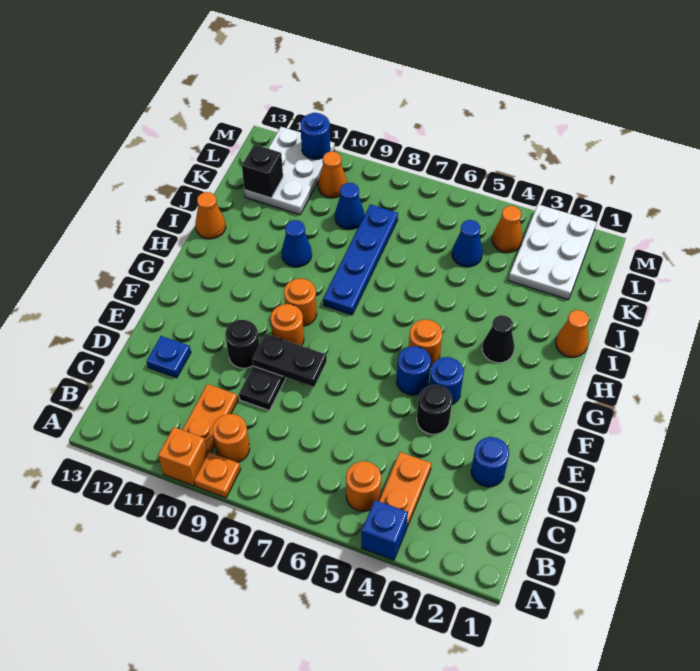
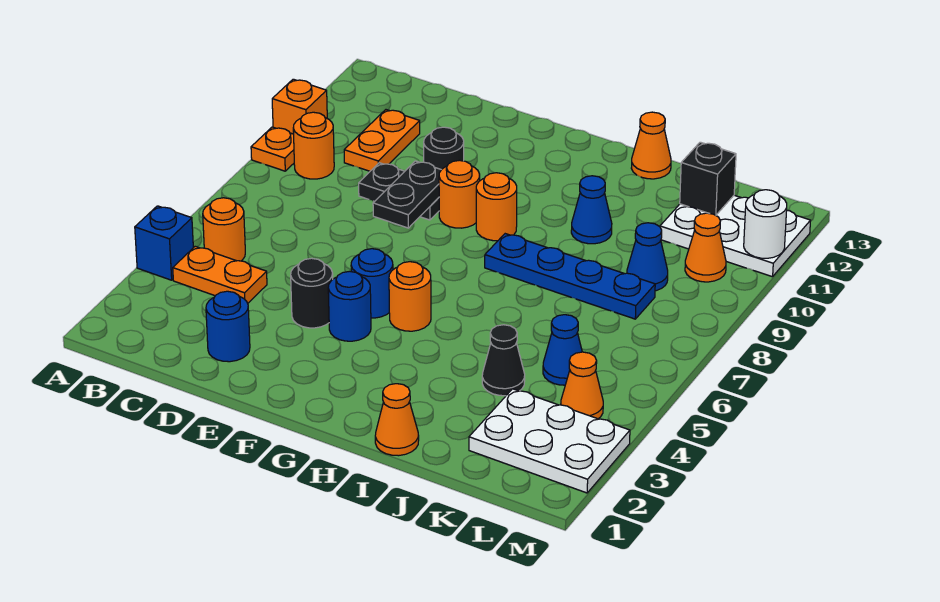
orange plate B10:C10 level 1 -> orange plate C10:C11 level 1
blue plate D12 level 1 -> none
black cone H3 level 1 -> black cone J4 level 1
blue round brick M11 level 2 -> white round brick M11 level 2

